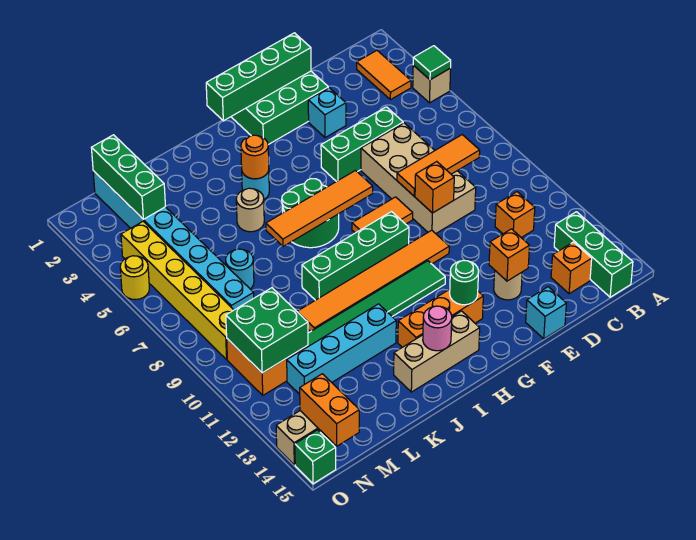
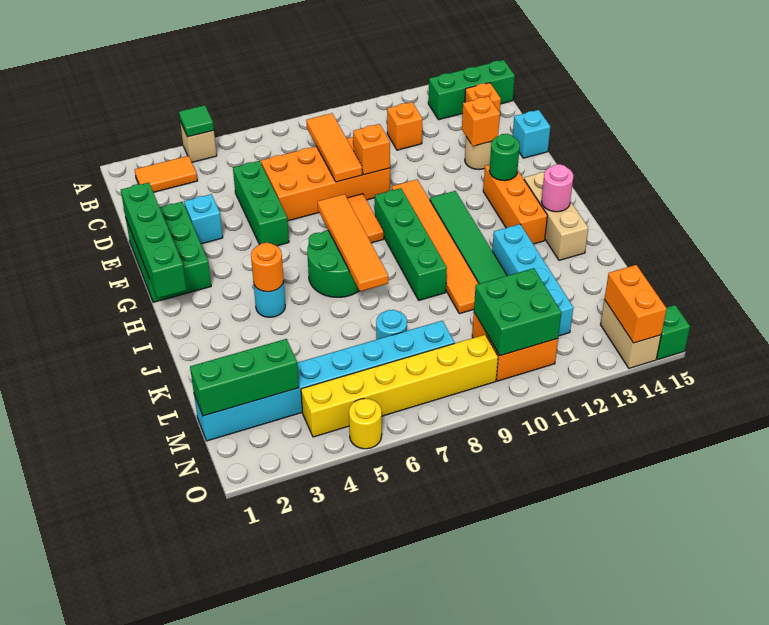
tan brick D6:E9 level 1 -> orange brick D6:E9 level 1
tan round brick J5 level 1 -> none
orange brick N14:N15 level 2 -> orange brick N14:O14 level 2

